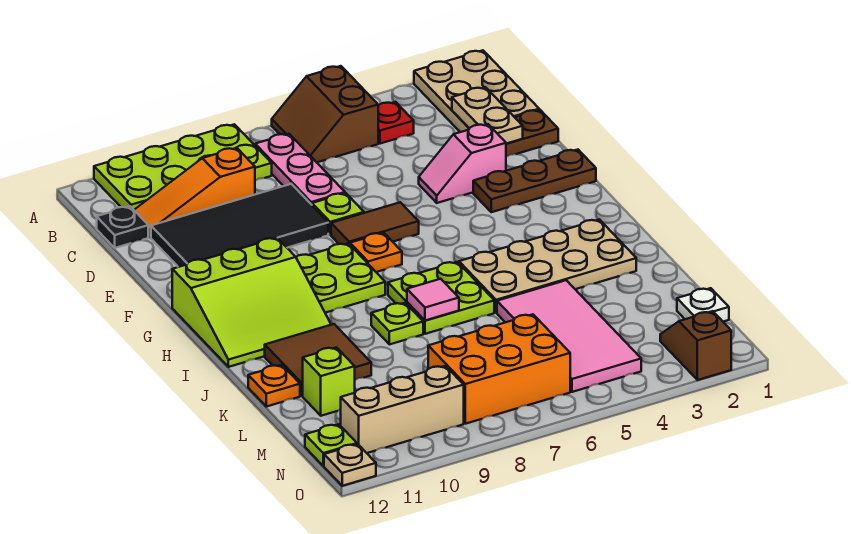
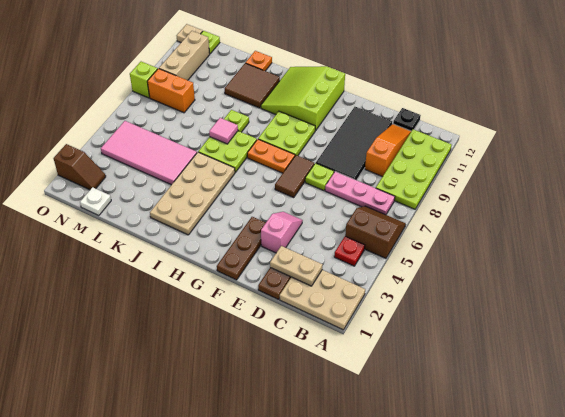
orange plate G7 level 1 -> orange plate G7:H7 level 1
lime brick L11 level 1 -> lime brick O8 level 1
orange brick M6:N8 level 1 -> orange brick M8:N8 level 1

